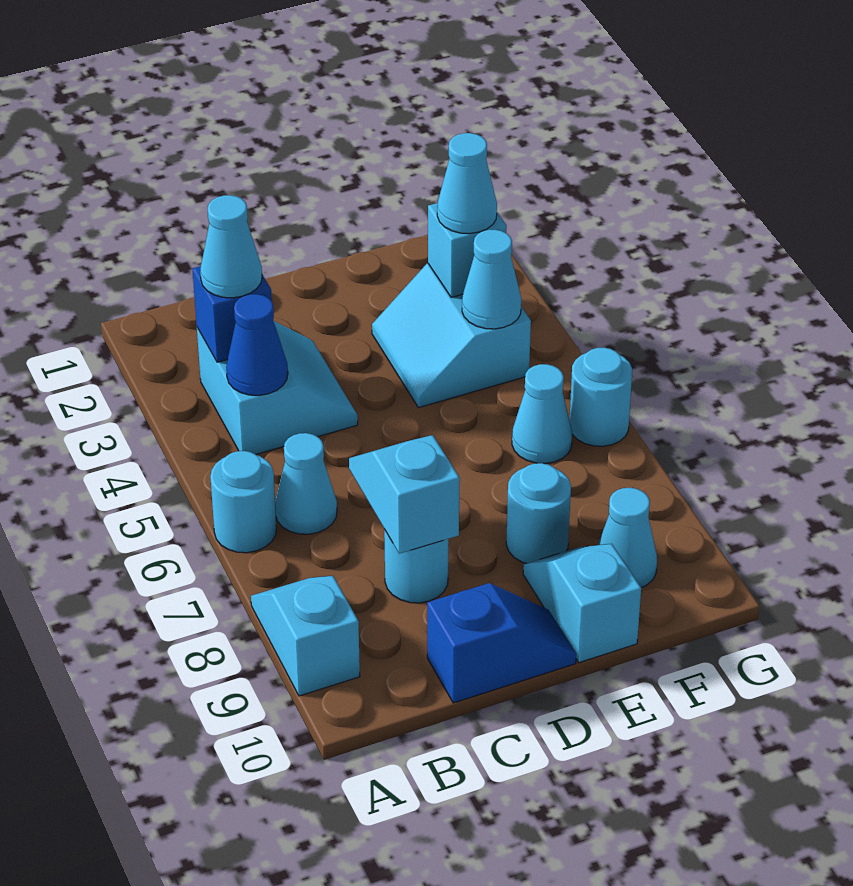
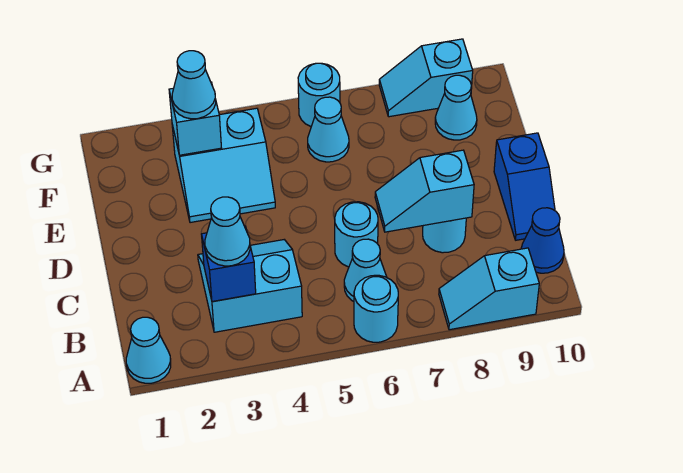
blue cone B4 level 2 -> blue cone B10 level 1
blue slope C10:D10 level 1 top C -> blue slope C10:D10 level 1 top D
cyan round brick E8 level 1 -> cyan round brick C6 level 1
cyan slope E9:E10 level 1 top 10 -> cyan slope G8:G9 level 1 top 9
cyan cone F4 level 2 -> cyan cone A1 level 1

